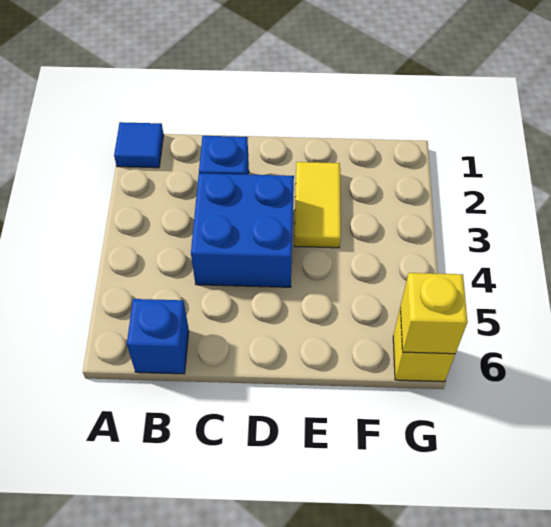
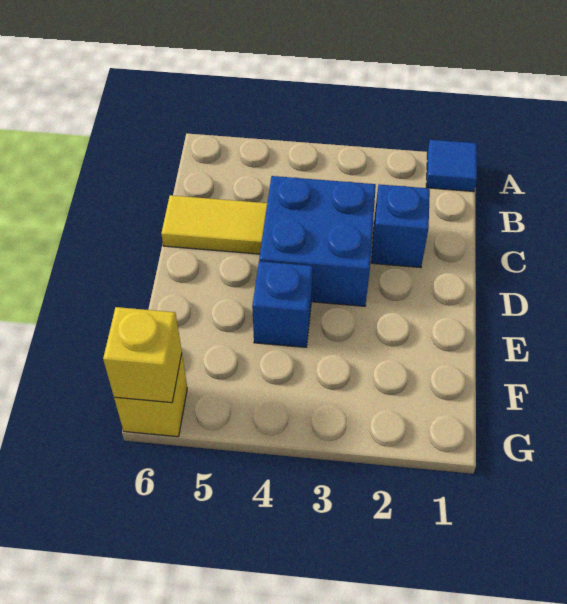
blue brick B6 level 1 -> blue brick E4 level 1
yellow tile E2:E3 level 1 -> yellow tile C5:C6 level 1

